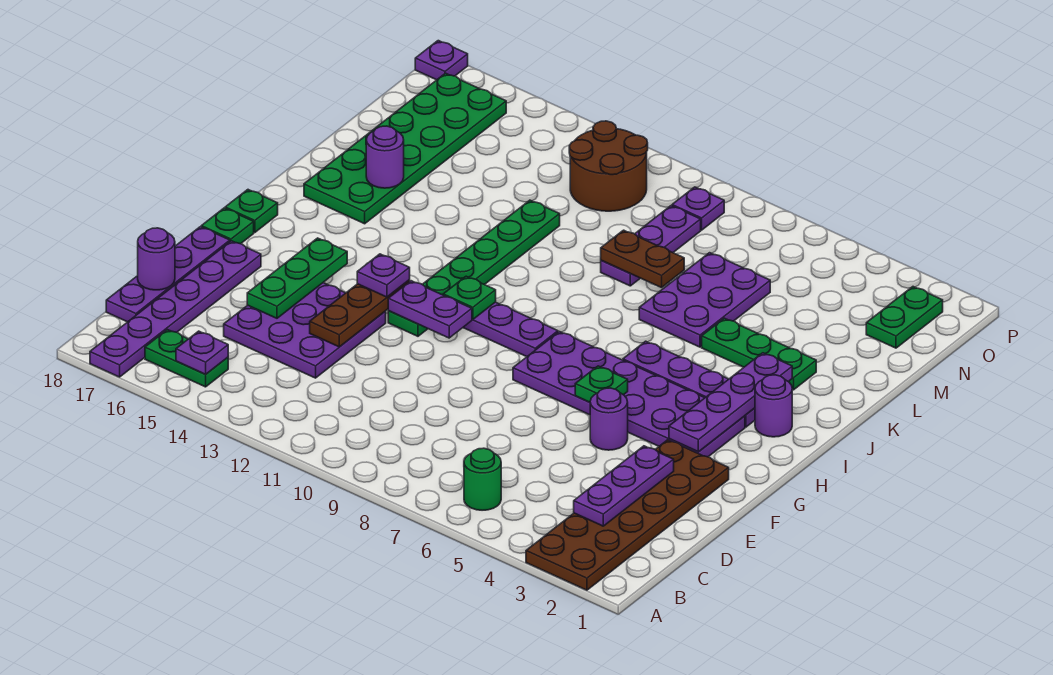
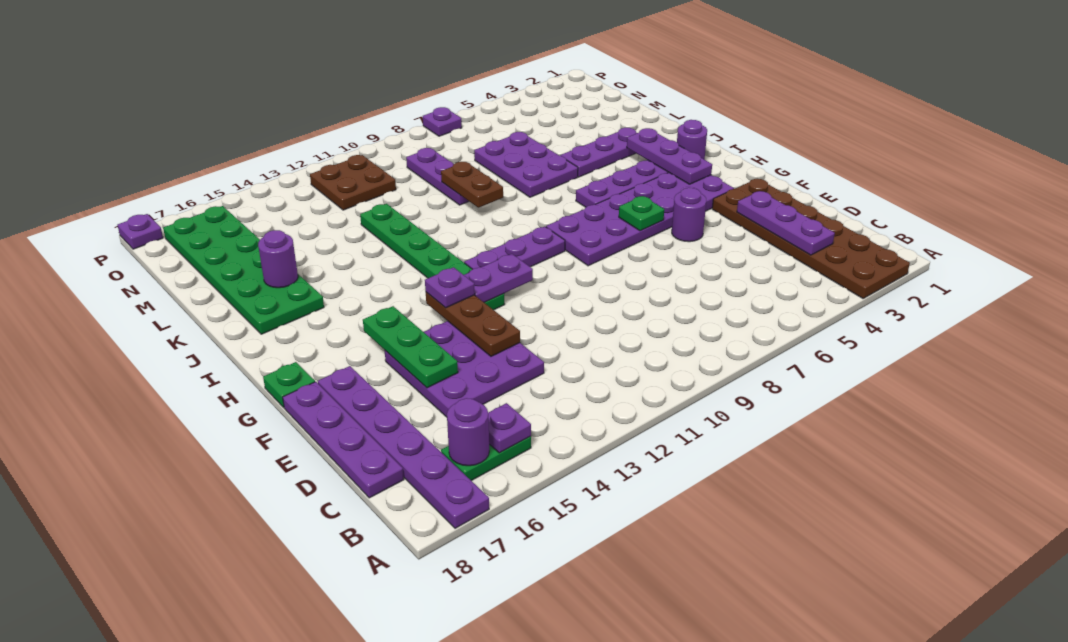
green round brick B6 level 1 -> none
purple round brick D18 level 2 -> purple round brick B16 level 2
purple plate G3:J3 level 2 -> purple plate H3:J3 level 2
green plate H11 level 2 -> none
green plate H18 level 1 -> none
green plate K3:K5 level 1 -> purple plate K3:K5 level 1
brown plate L8:L9 level 2 -> brown plate K9:L9 level 2
green plate N2:O2 level 1 -> none
brown round brick N11:O12 level 1 -> brown plate N11:O12 level 1
purple plate O9 level 1 -> purple plate P7 level 1

